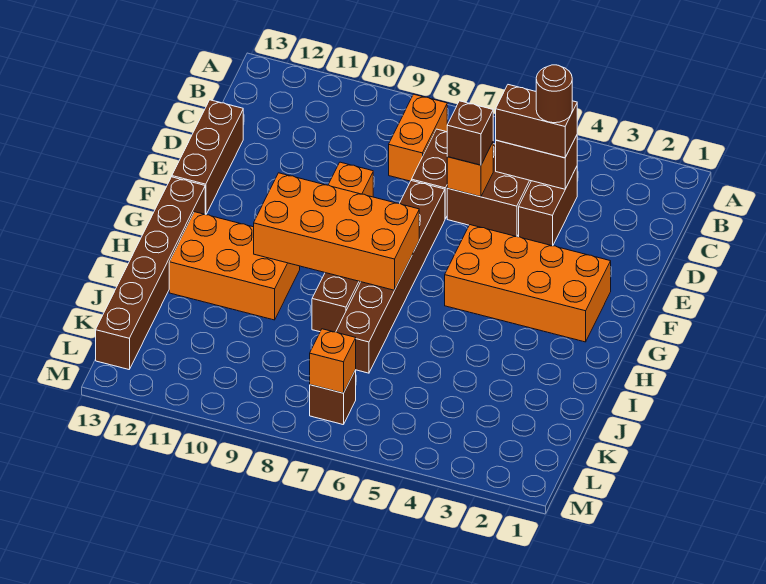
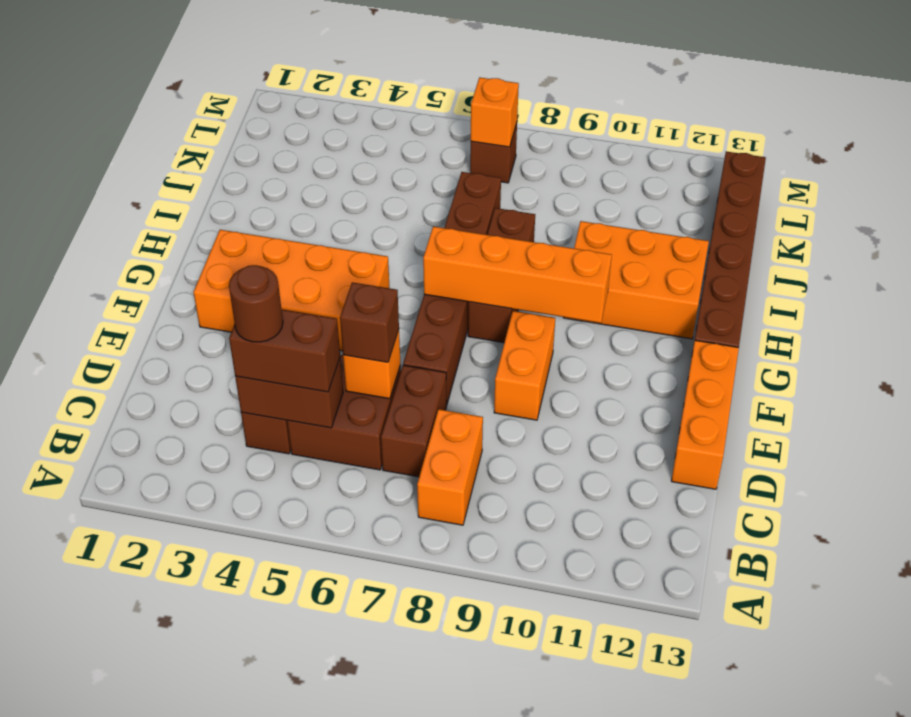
brown brick D13:F13 level 1 -> orange brick D13:F13 level 1
orange brick G7:H10 level 2 -> orange brick G7:G10 level 2

